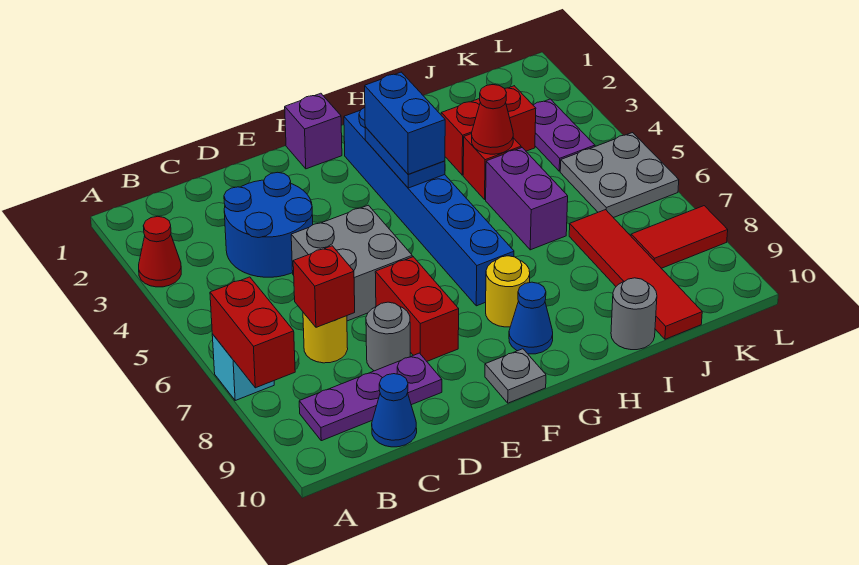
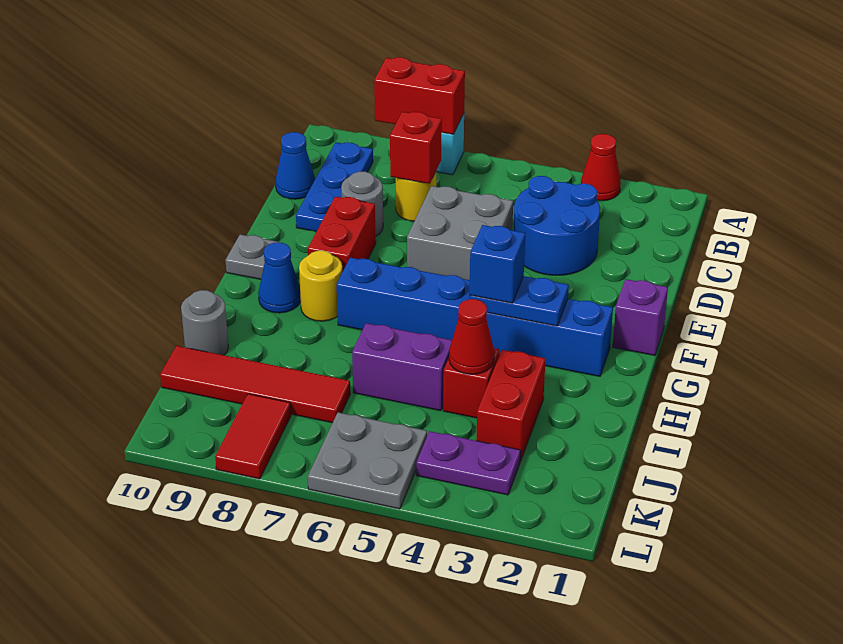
purple plate B9:D9 level 1 -> blue plate B9:D9 level 1
red brick E7:E8 level 1 -> red brick E8:F8 level 1
blue brick G3:G4 level 3 -> blue brick G4 level 3

